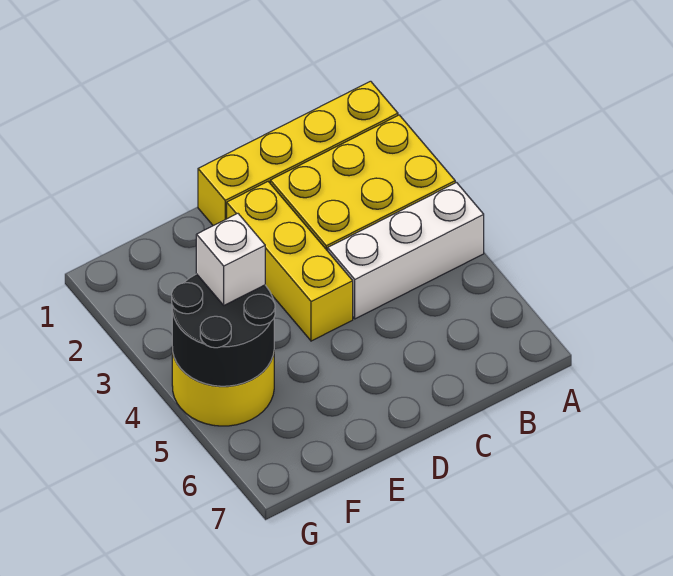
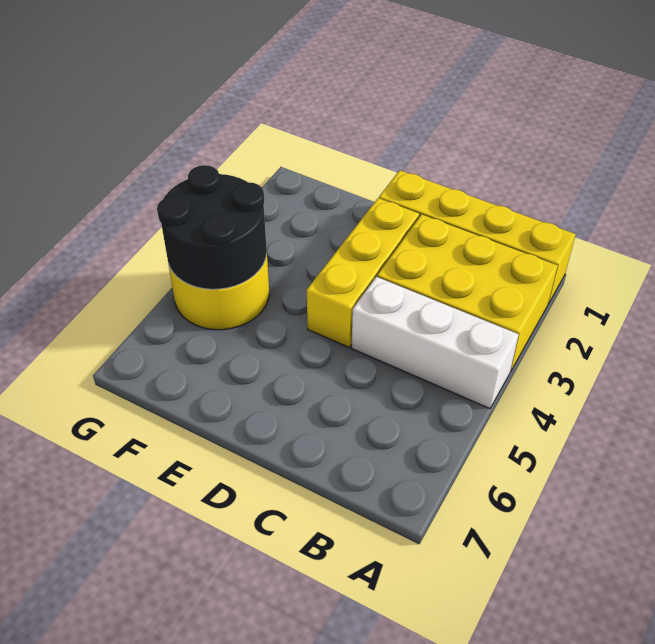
white brick F4 level 3 -> none

